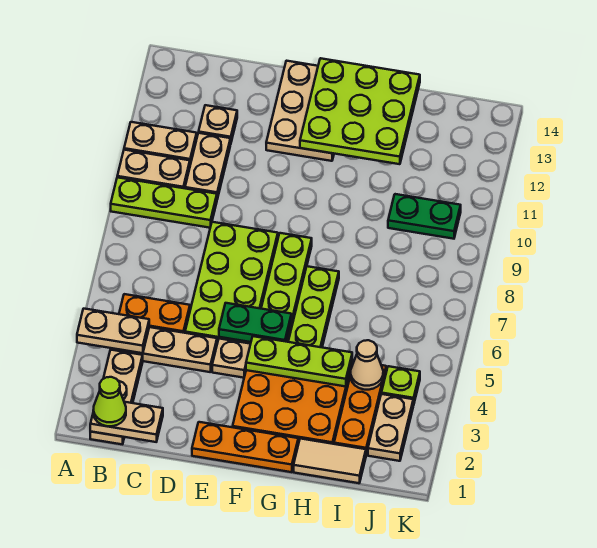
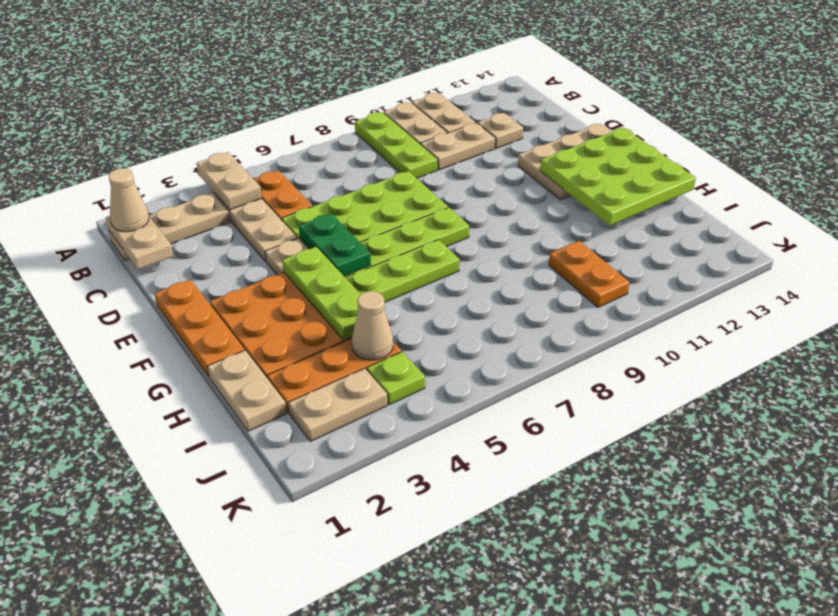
lime cone B1 level 3 -> tan cone B1 level 3
tan tile H1:I1 level 1 -> tan plate H1:I1 level 1
green plate I10:J10 level 1 -> orange plate I10:J10 level 1

